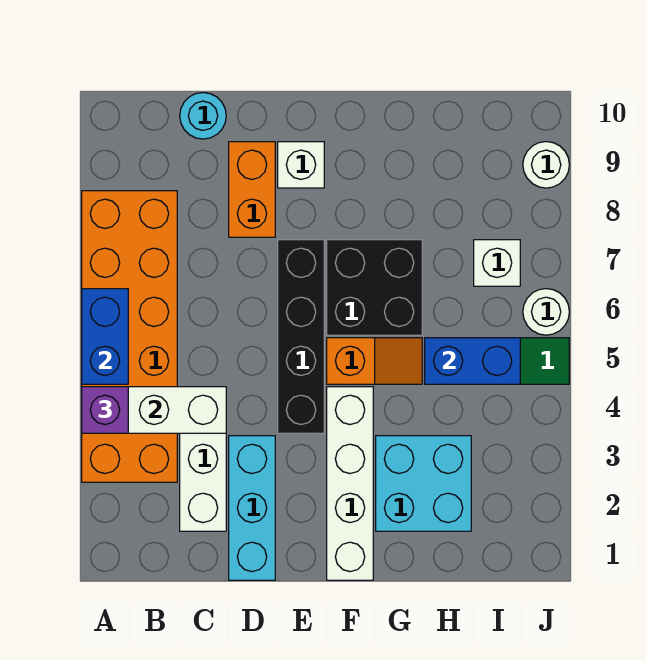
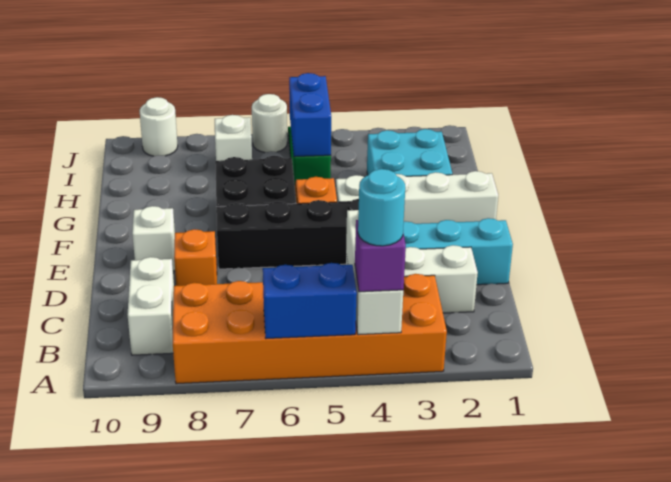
none -> white brick B9:C9 level 1
cyan round brick C10 level 1 -> cyan round brick A4 level 4
orange brick D8:D9 level 1 -> orange brick D8 level 1

